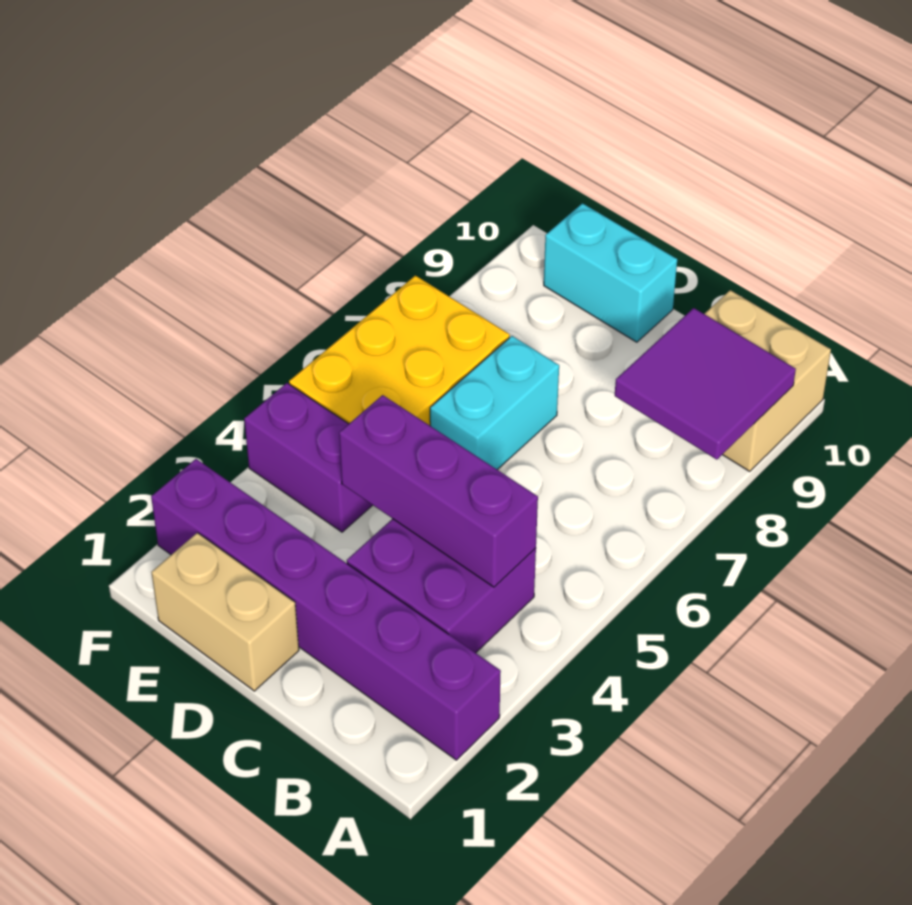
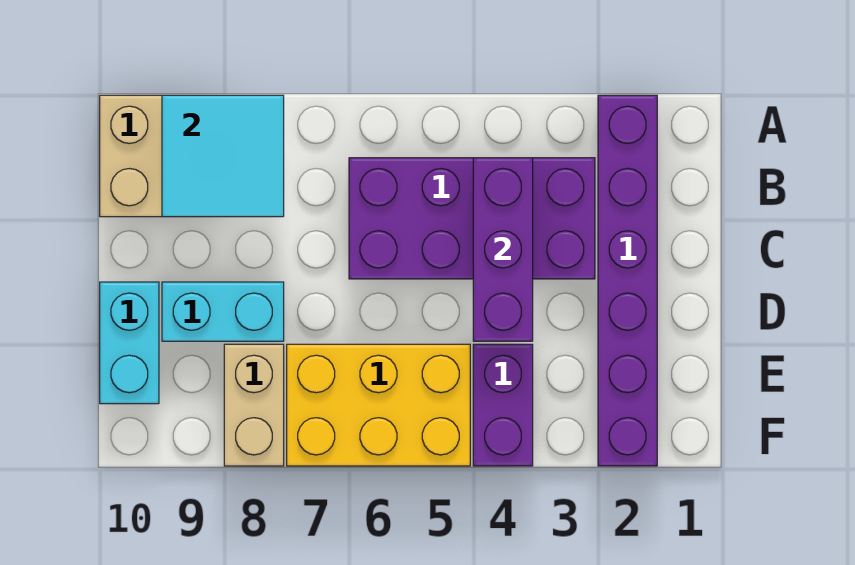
purple tile A8:B9 level 2 -> cyan tile A8:B9 level 2
purple brick B3:C4 level 1 -> purple brick B3:C6 level 1
tan brick D1:E1 level 1 -> tan brick E8:F8 level 1
cyan brick D6:D7 level 1 -> cyan brick D8:D9 level 1

